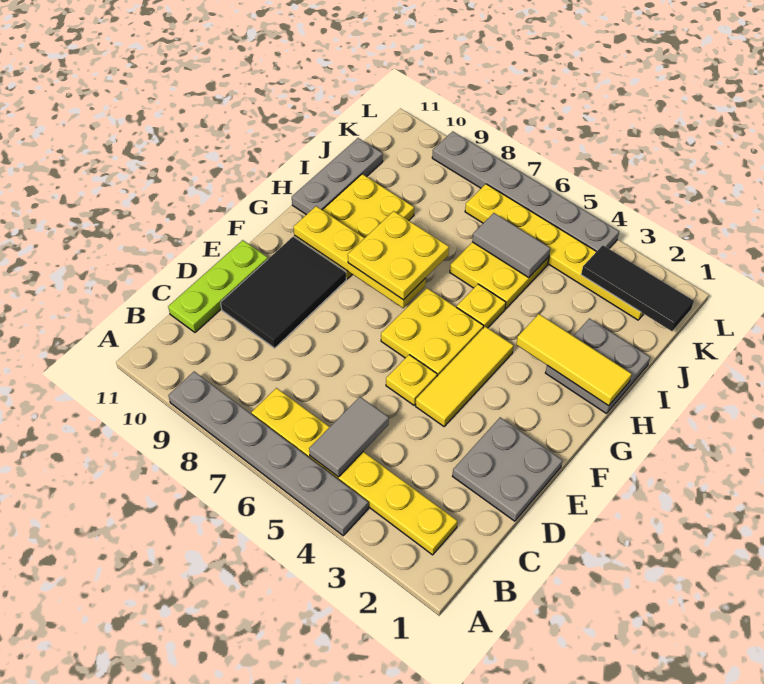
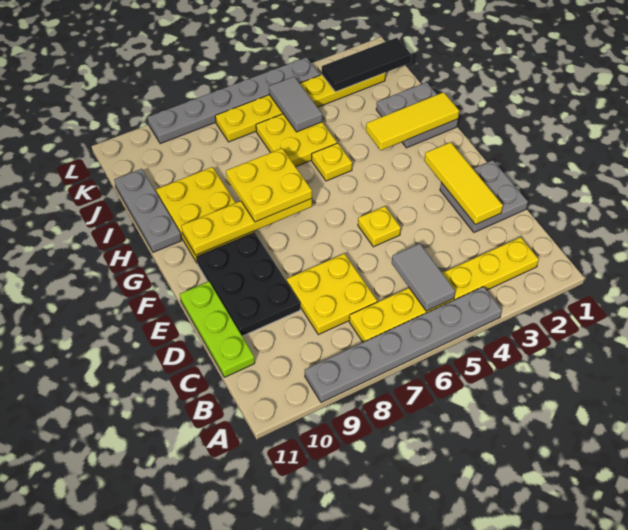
black tile D9:F10 level 1 -> black plate D9:F10 level 1
yellow tile E4:G4 level 1 -> yellow tile D2:F2 level 2
yellow plate F5:G6 level 1 -> yellow plate C7:D8 level 1
grey tile J5:J6 level 2 -> grey tile J5:K5 level 2

